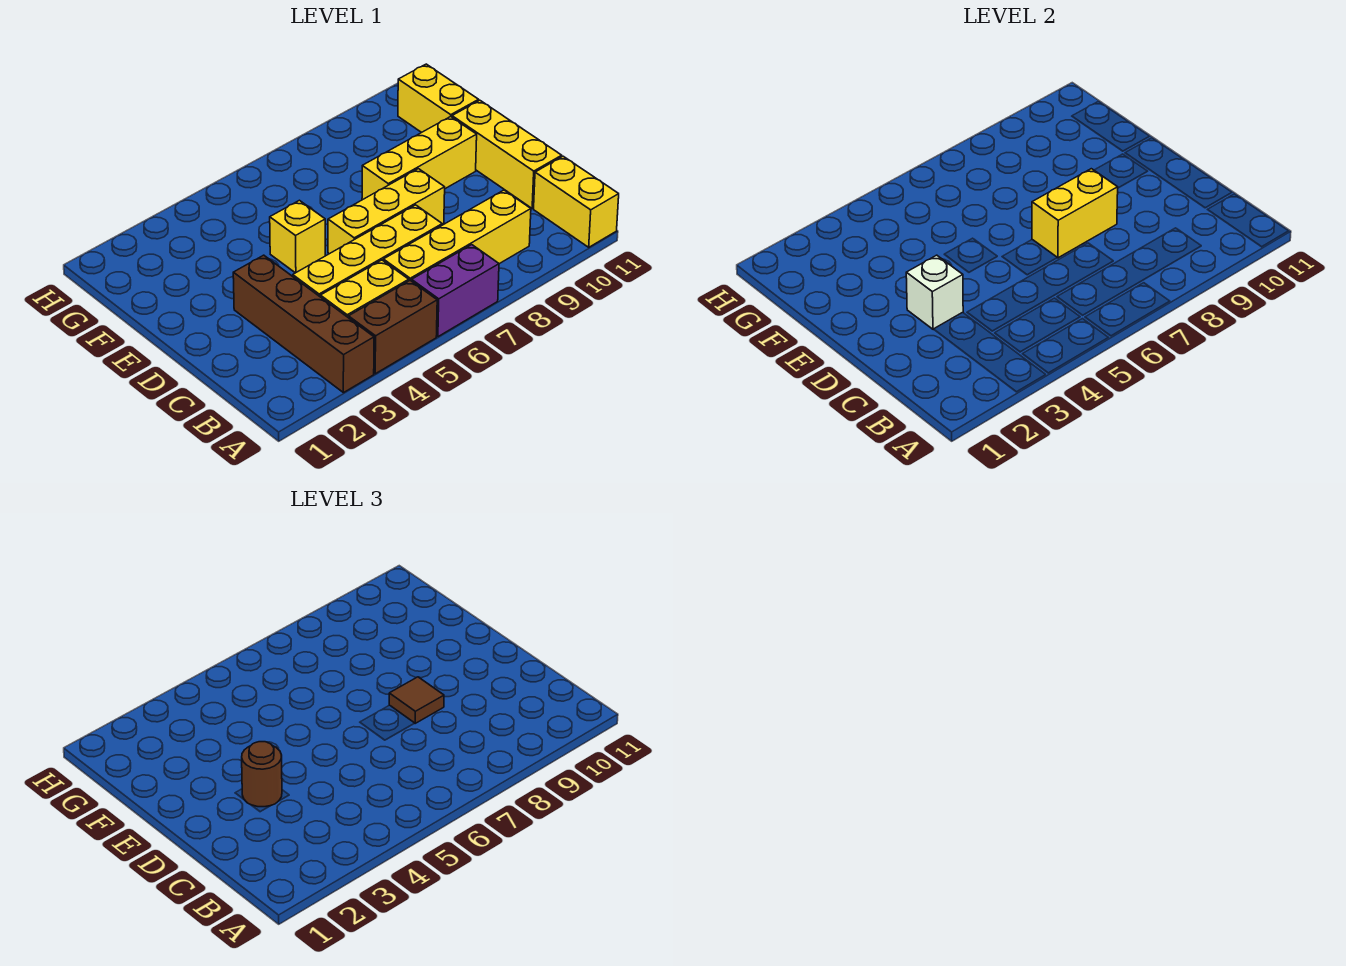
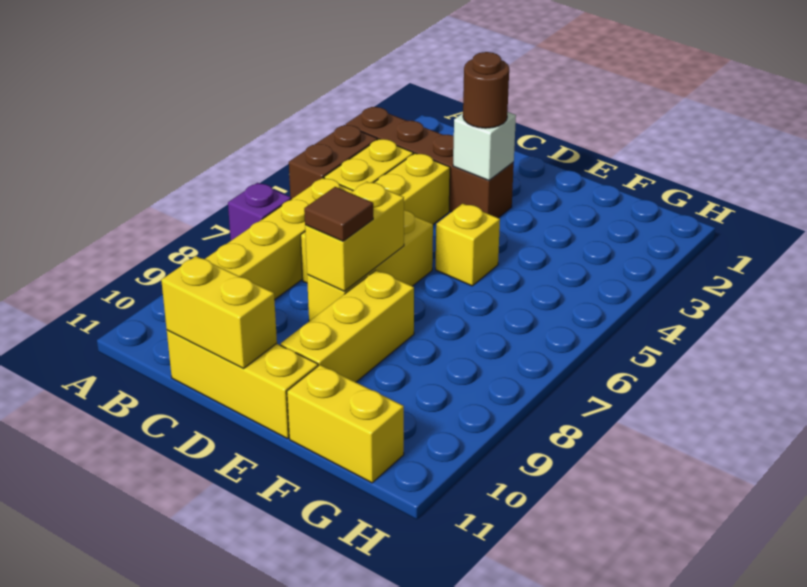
purple brick A6:A7 level 1 -> purple brick A7 level 1
yellow brick A11:B11 level 1 -> yellow brick C11:D11 level 2

